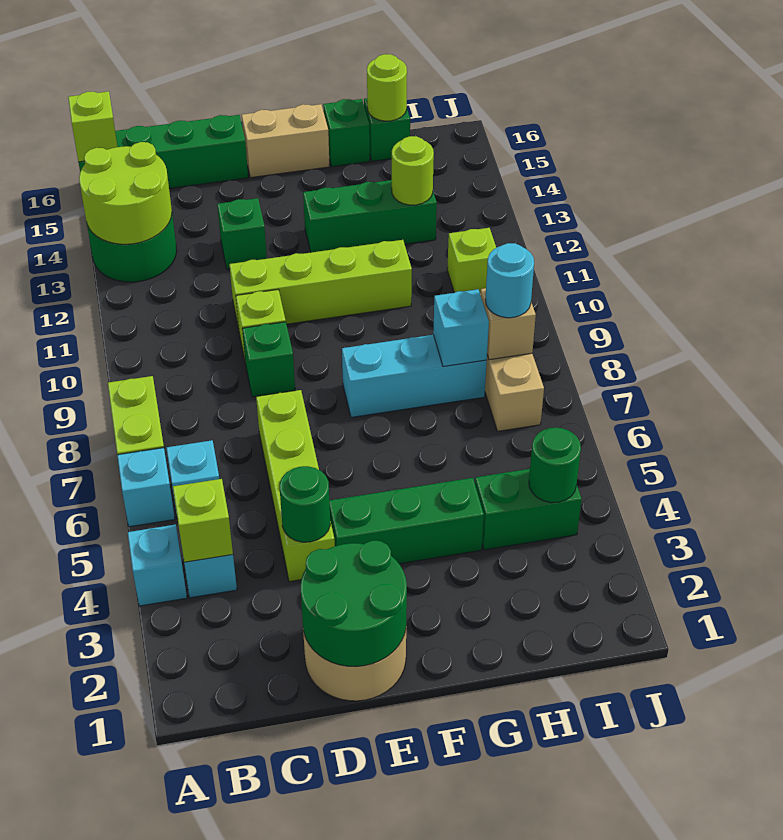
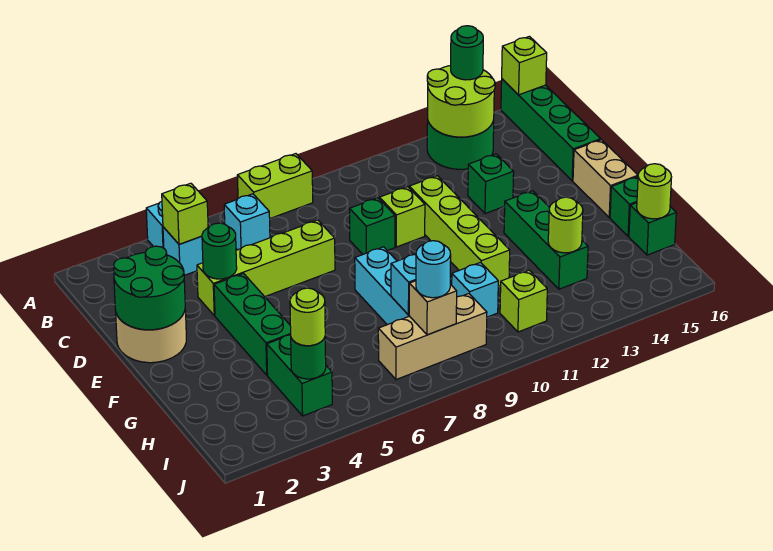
cyan brick A6 level 1 -> cyan brick H10 level 1
none -> green round brick A14 level 3
none -> lime round brick I4 level 3

